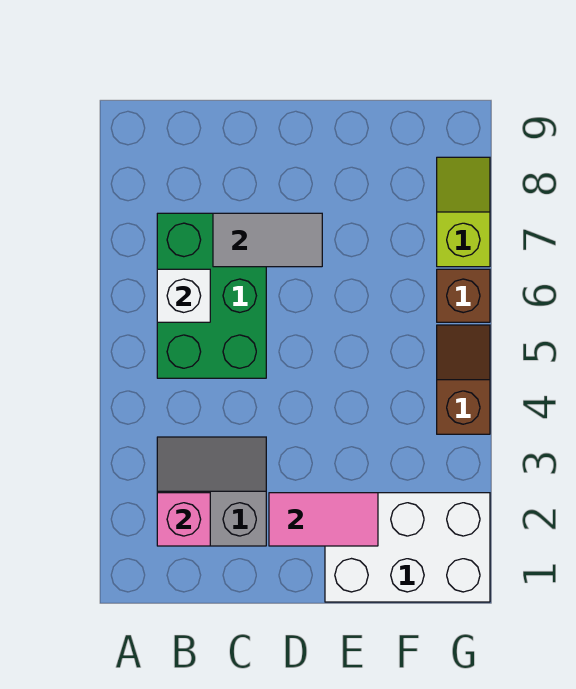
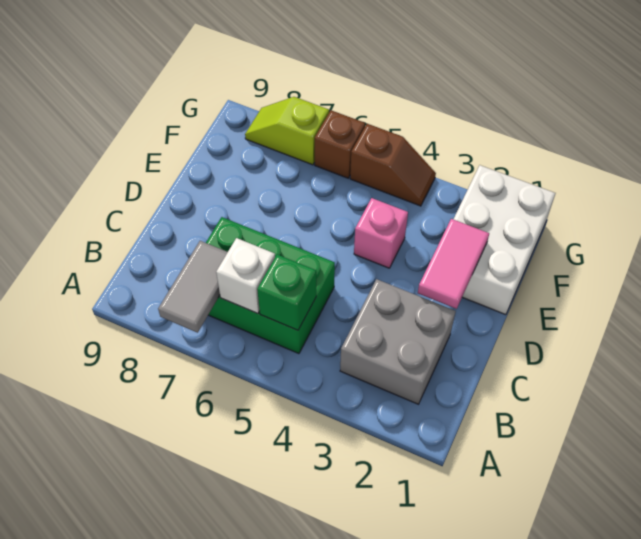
grey slope B2:C3 level 1 top 2 -> grey brick B2:C3 level 1
pink brick B2 level 2 -> pink brick E4 level 1
none -> green brick B5 level 2
grey tile C7:D7 level 2 -> grey tile A7:B7 level 2
brown slope G4:G5 level 1 top 4 -> brown slope G4:G5 level 1 top 5

